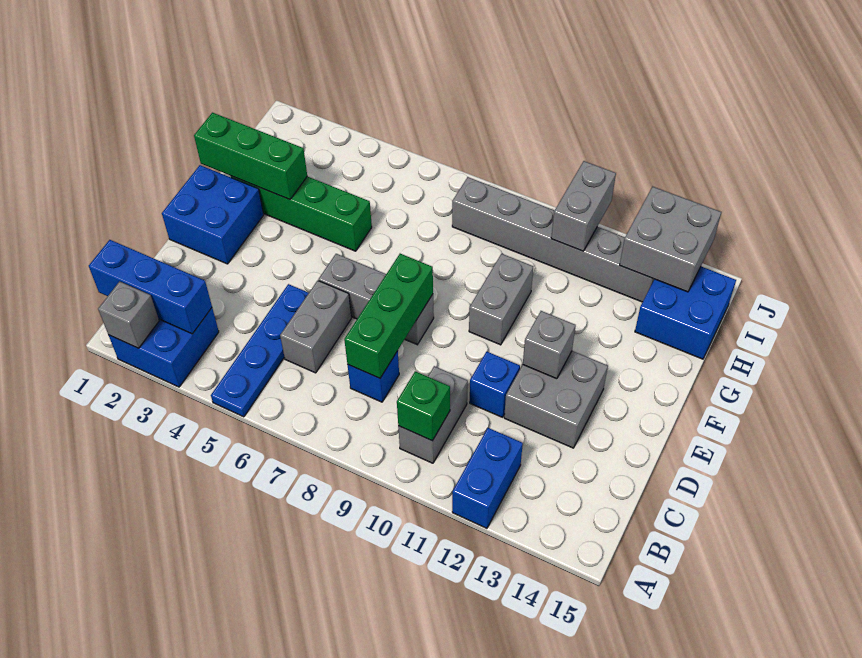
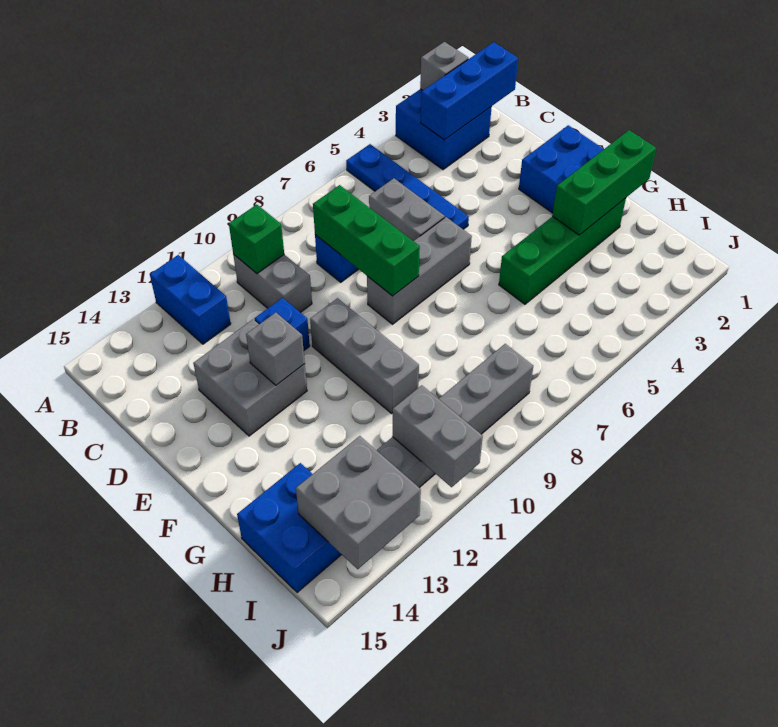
grey brick F10:G10 level 1 -> grey brick E10:G10 level 1

